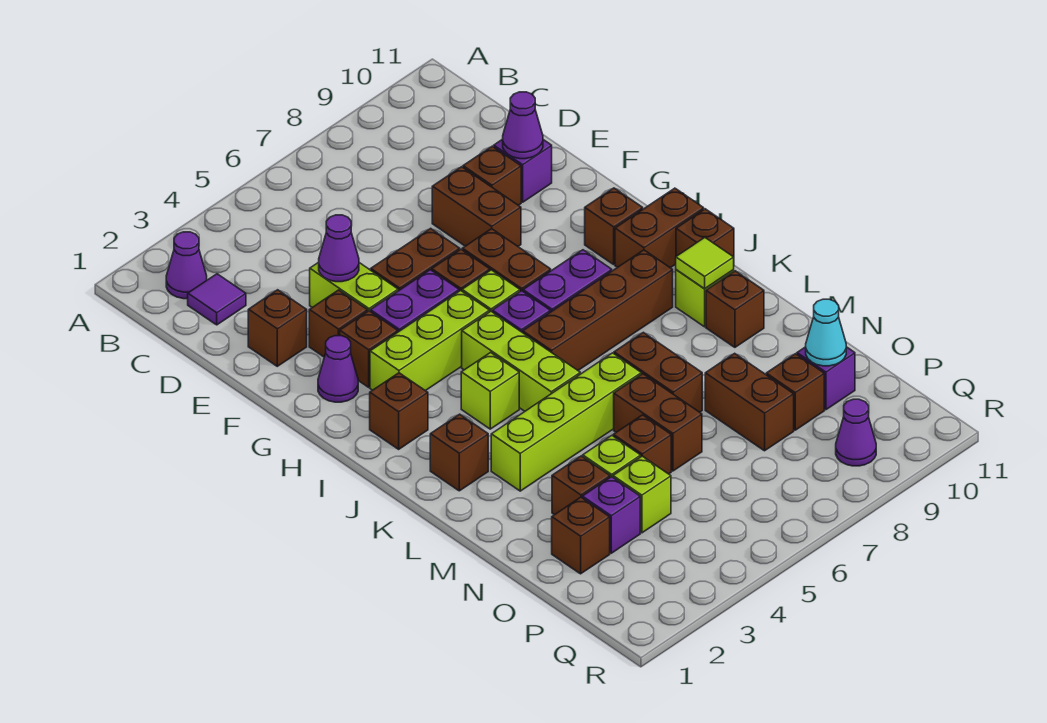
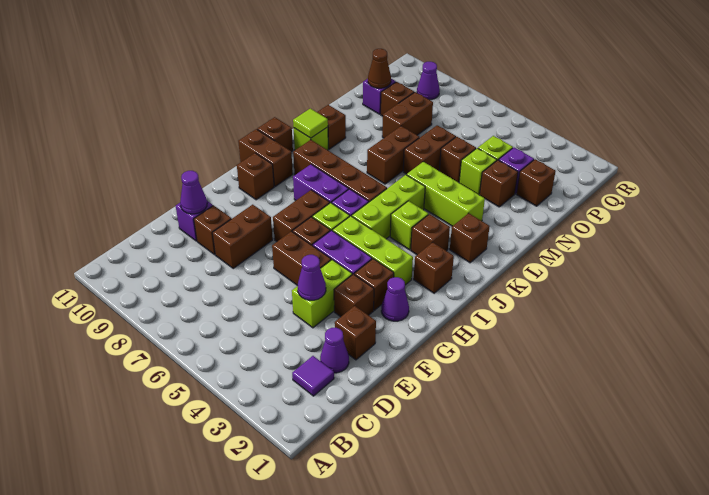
purple cone B2 level 1 -> purple cone D2 level 1
none -> brown brick J3 level 1
lime brick L3:L6 level 1 -> lime brick L3:L5 level 1
cyan cone O10 level 2 -> brown cone O10 level 2

